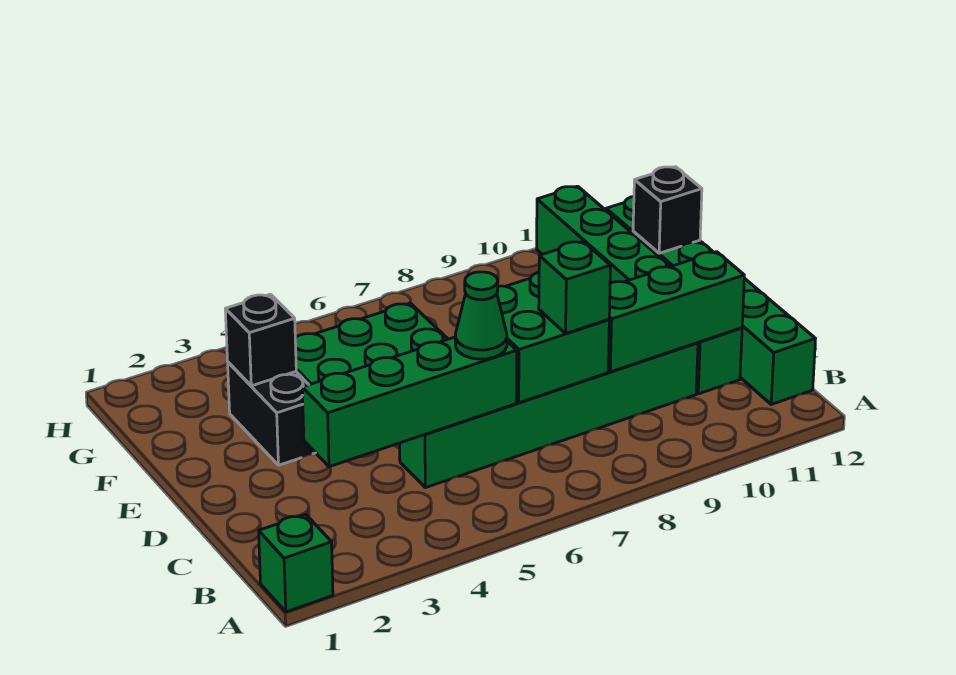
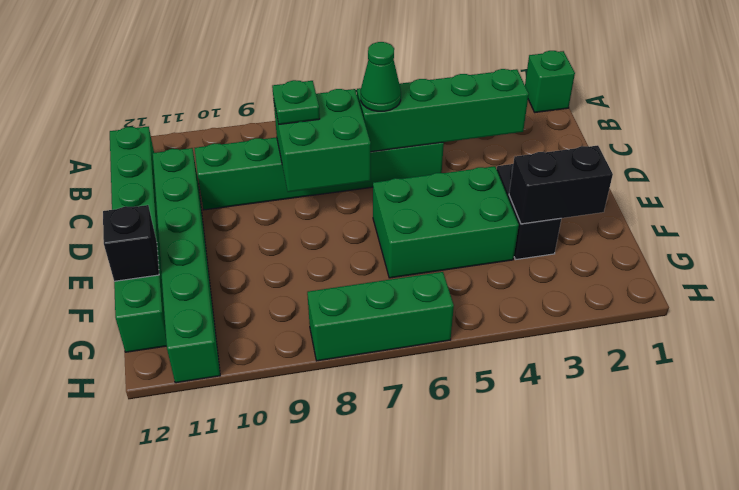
green brick C8 level 3 -> green plate C8 level 3
green brick C9:C11 level 2 -> green brick H6:H8 level 1
black brick F3 level 2 -> black brick F2:F3 level 2

